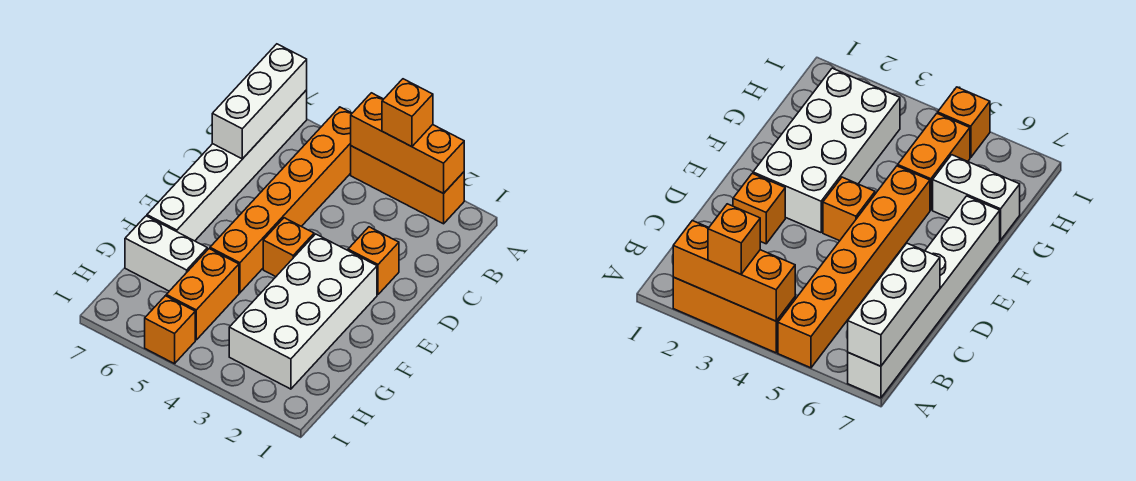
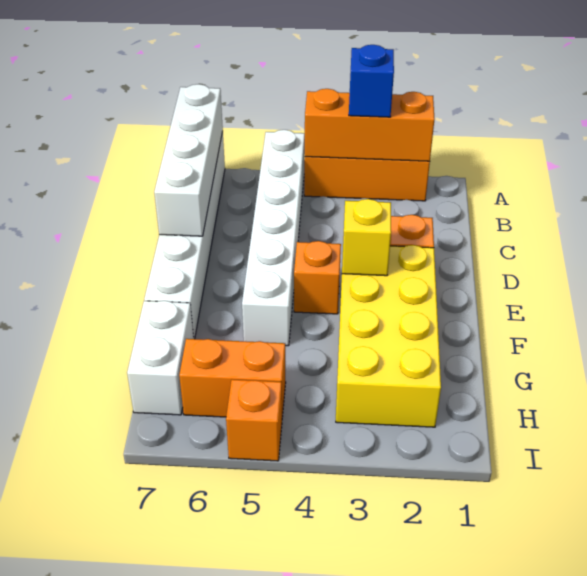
orange brick A3 level 3 -> blue brick A3 level 3
orange brick A5:F5 level 1 -> white brick A5:F5 level 1
white brick A7:C7 level 2 -> white brick A7:D7 level 2
white brick E2:H3 level 1 -> yellow brick E2:H3 level 1
none -> yellow brick E3 level 2
orange brick G5:H5 level 1 -> orange brick H5:H6 level 1
white brick G6:G7 level 1 -> white brick G7:H7 level 1

